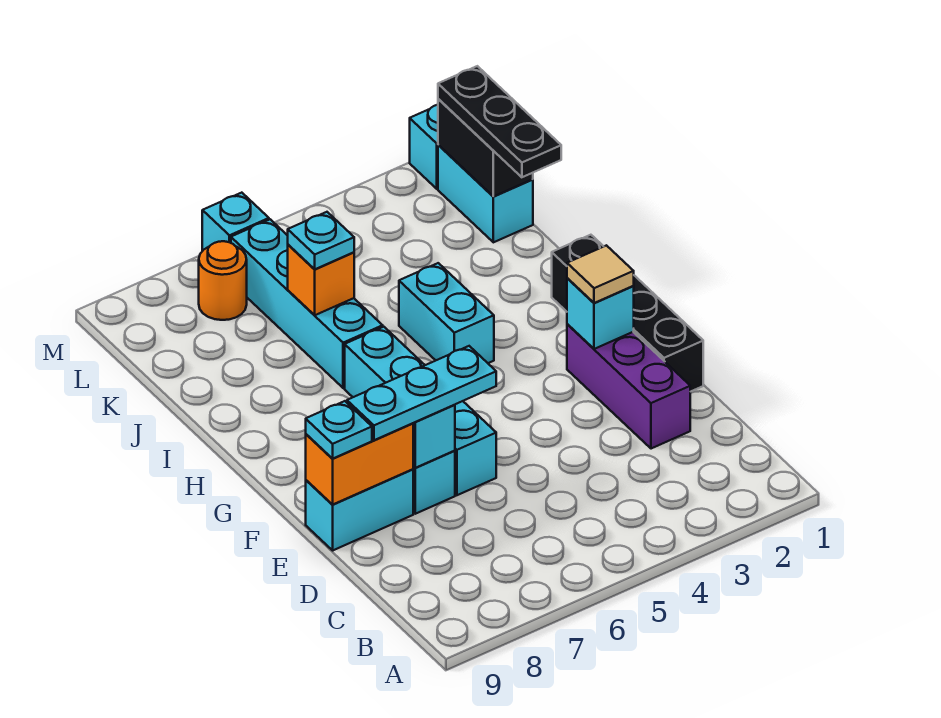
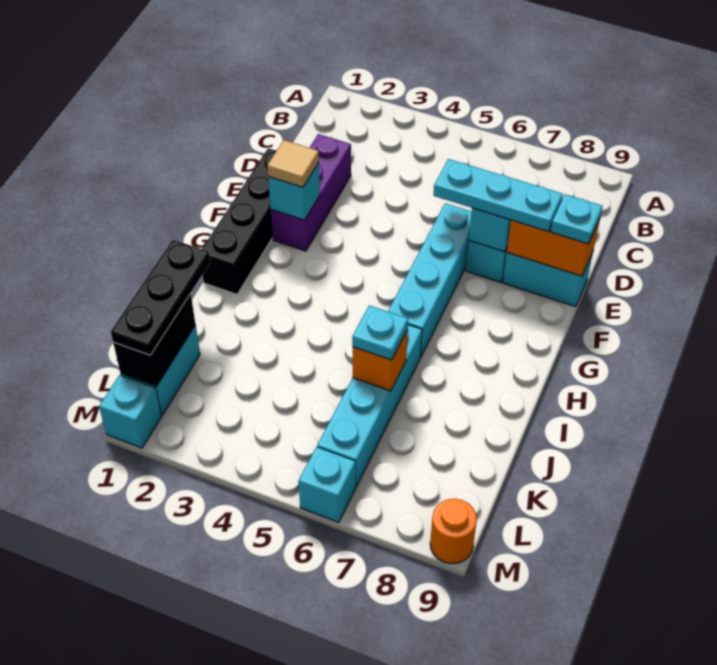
cyan brick H4:I4 level 1 -> none
orange round brick L7 level 1 -> orange round brick M9 level 1

